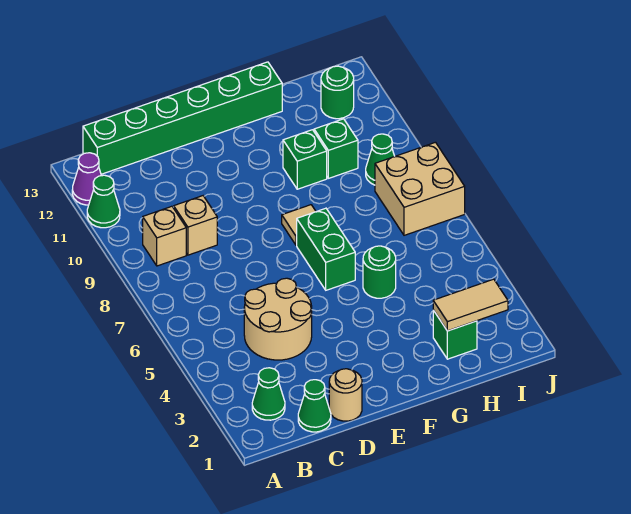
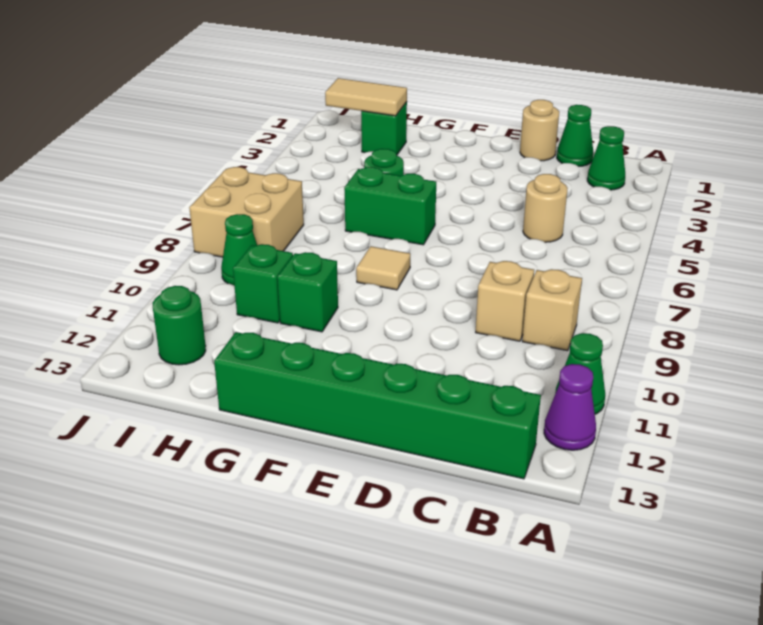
tan round brick C4:D5 level 1 -> tan round brick C5 level 1
green brick F6:F7 level 1 -> green brick F6:G6 level 1

